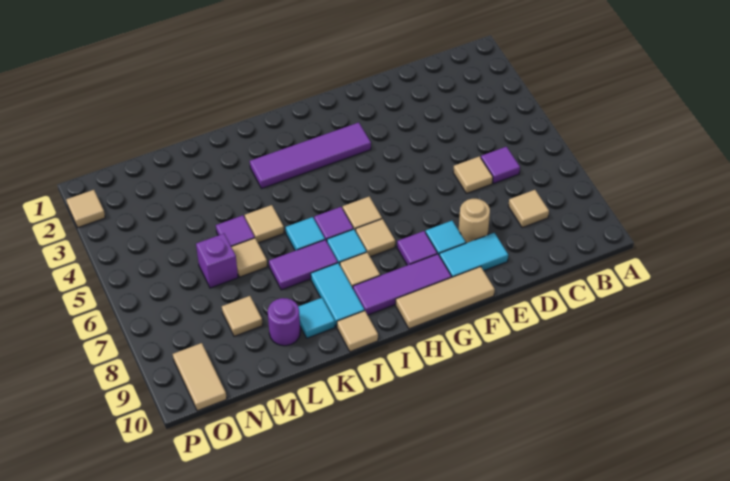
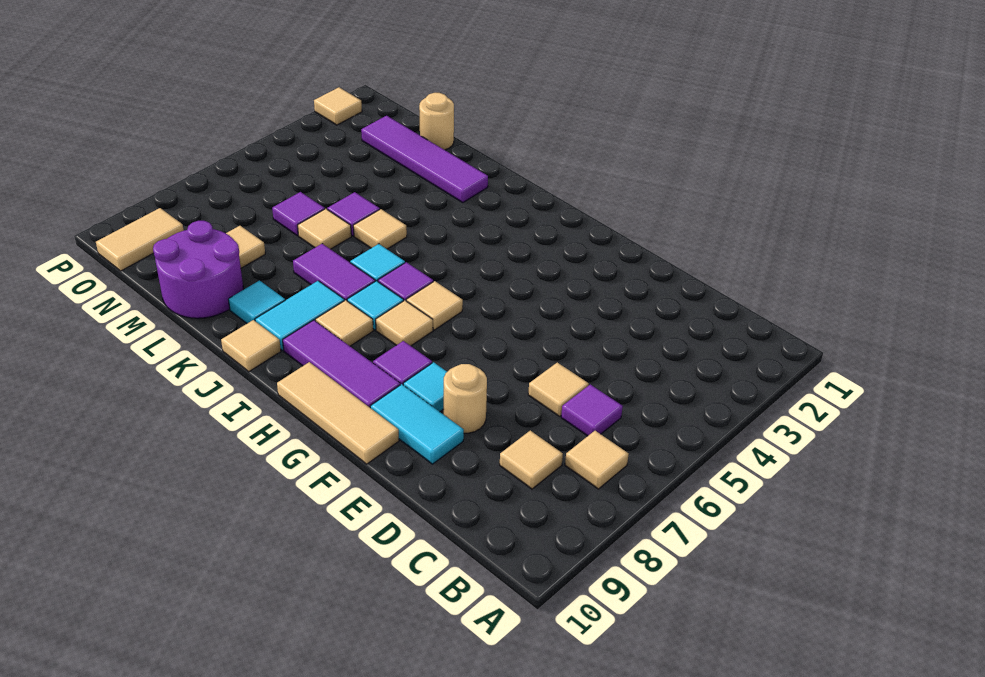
none -> tan tile B7 level 1
purple tile G3:J3 level 1 -> purple tile K2:N2 level 1
purple round brick L9 level 1 -> purple round brick L9:M10 level 1
none -> tan round brick M1 level 1
purple brick M6 level 1 -> purple tile M6 level 1

